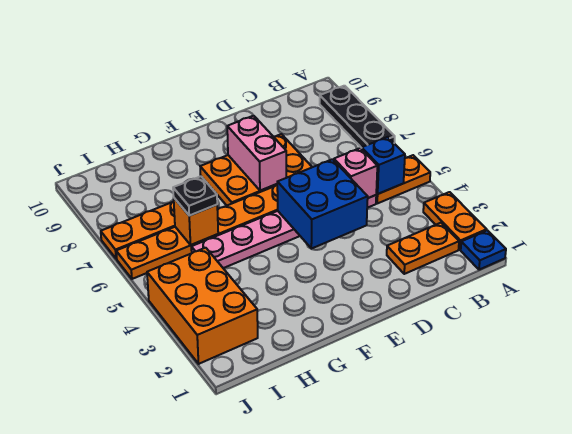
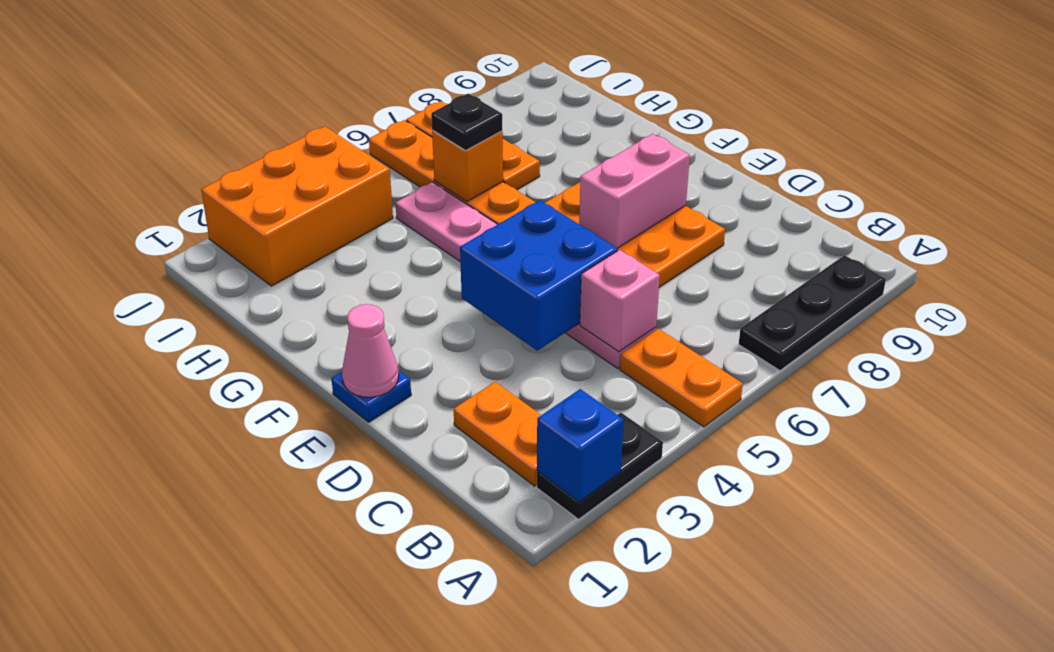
blue plate A1 level 1 -> blue plate E1 level 1
orange plate A2:A3 level 1 -> black plate A2:A3 level 1
blue brick B5 level 2 -> blue brick A2 level 2
none -> pink cone E1 level 2

